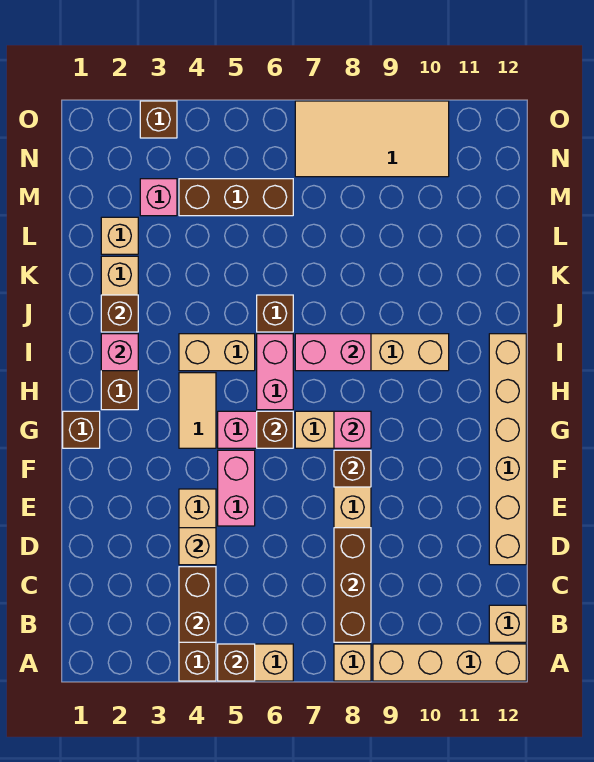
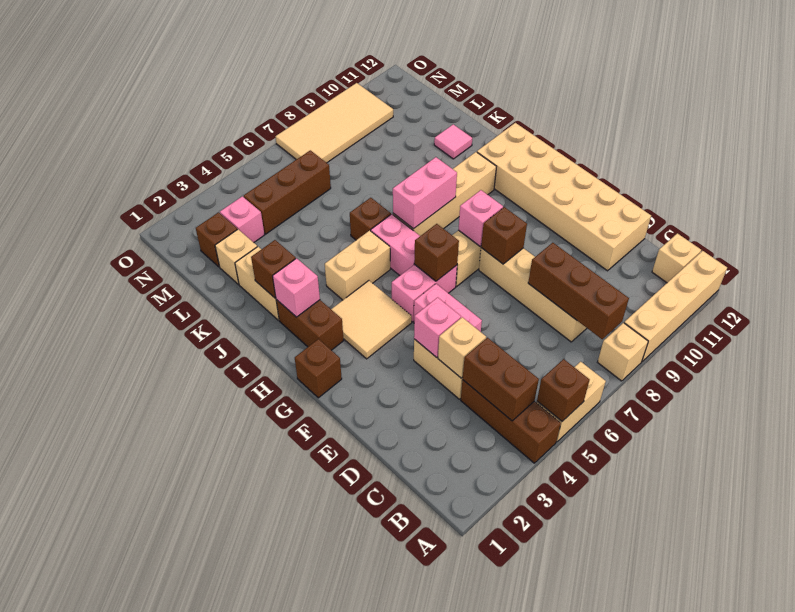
tan brick D12:I12 level 1 -> tan brick D11:I12 level 1
none -> pink brick E4 level 2
tan tile G4:H4 level 1 -> tan tile G3:H4 level 1
none -> pink tile K11 level 1
brown brick O3 level 1 -> brown brick M2 level 1

